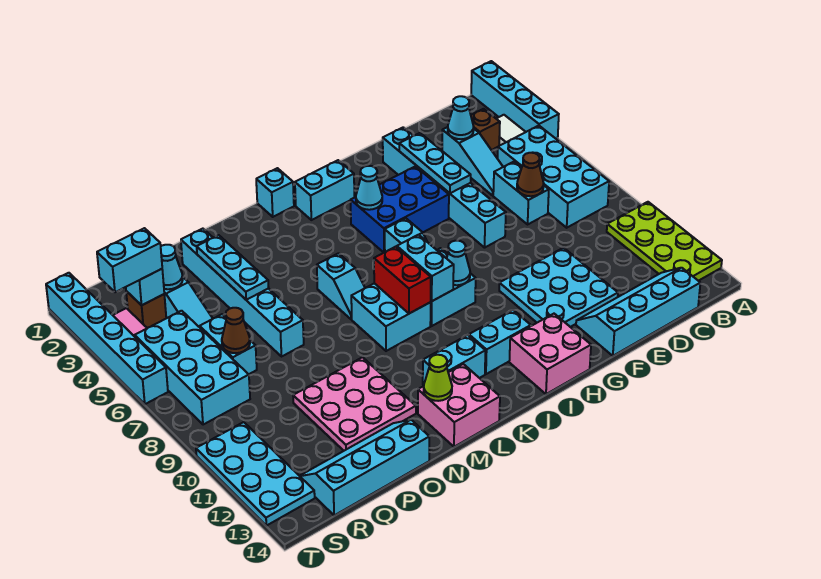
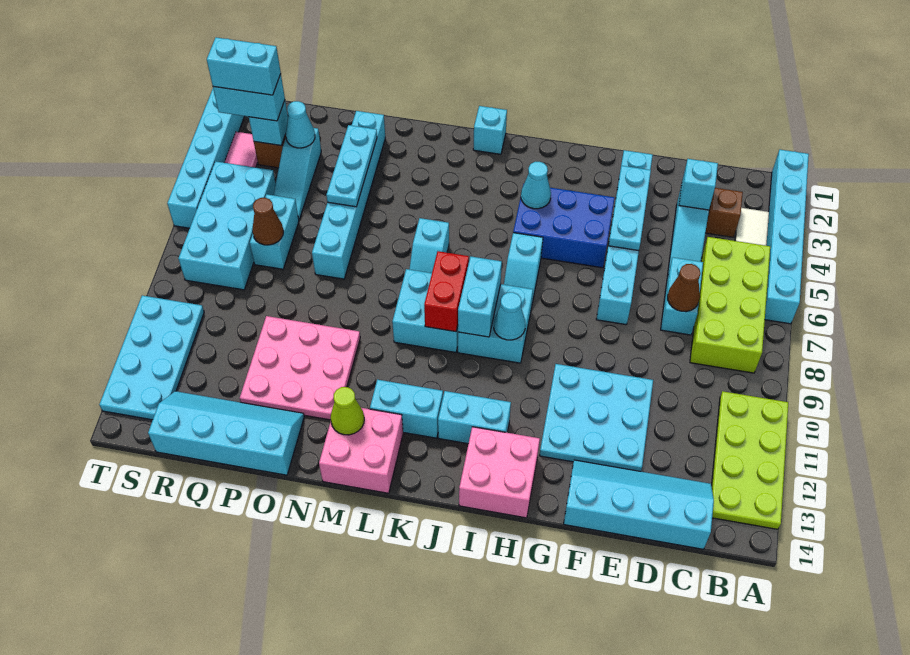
cyan brick A1:A4 level 1 -> cyan brick A1:A6 level 1
cyan brick B5:C8 level 1 -> lime brick B5:C8 level 1
cyan cone D3 level 2 -> cyan brick D3 level 2
cyan brick I2:J2 level 1 -> cyan brick R3:S3 level 4

